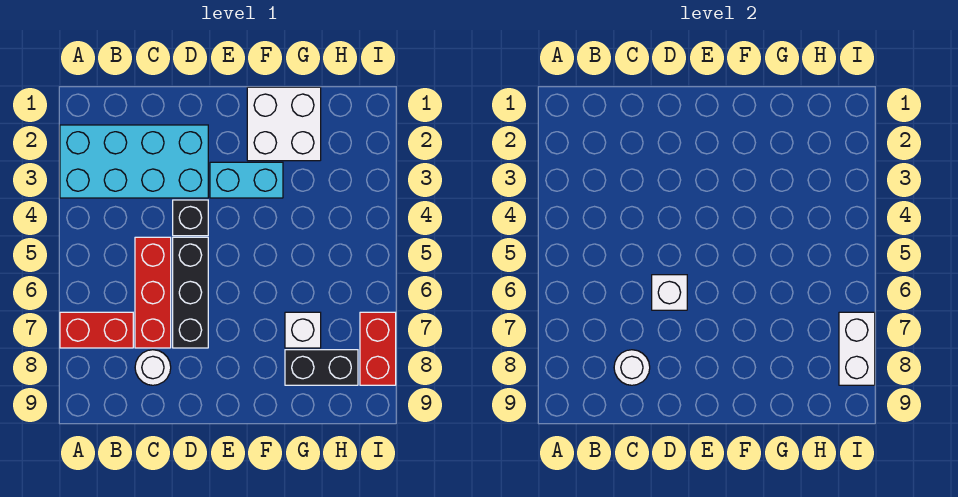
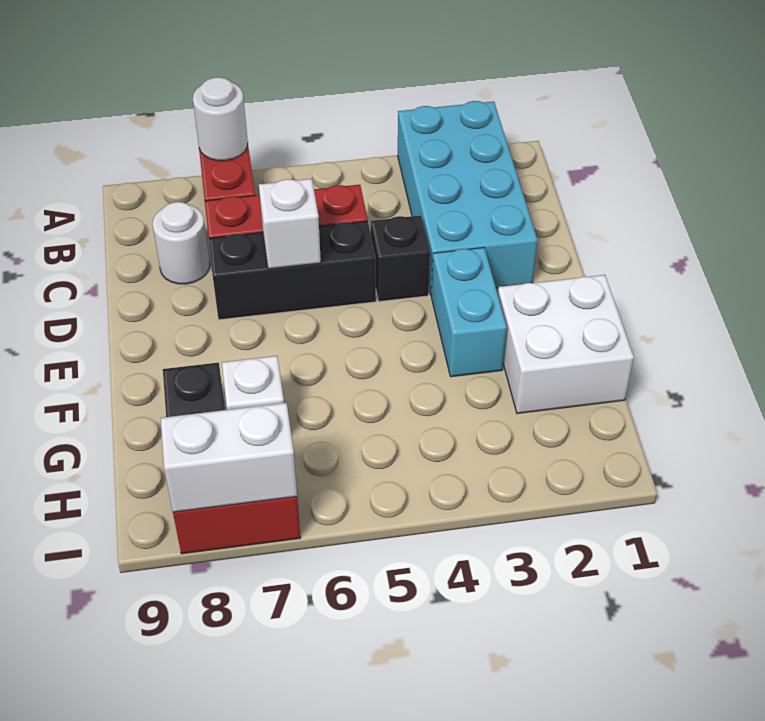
white round brick C8 level 2 -> white round brick A7 level 2

